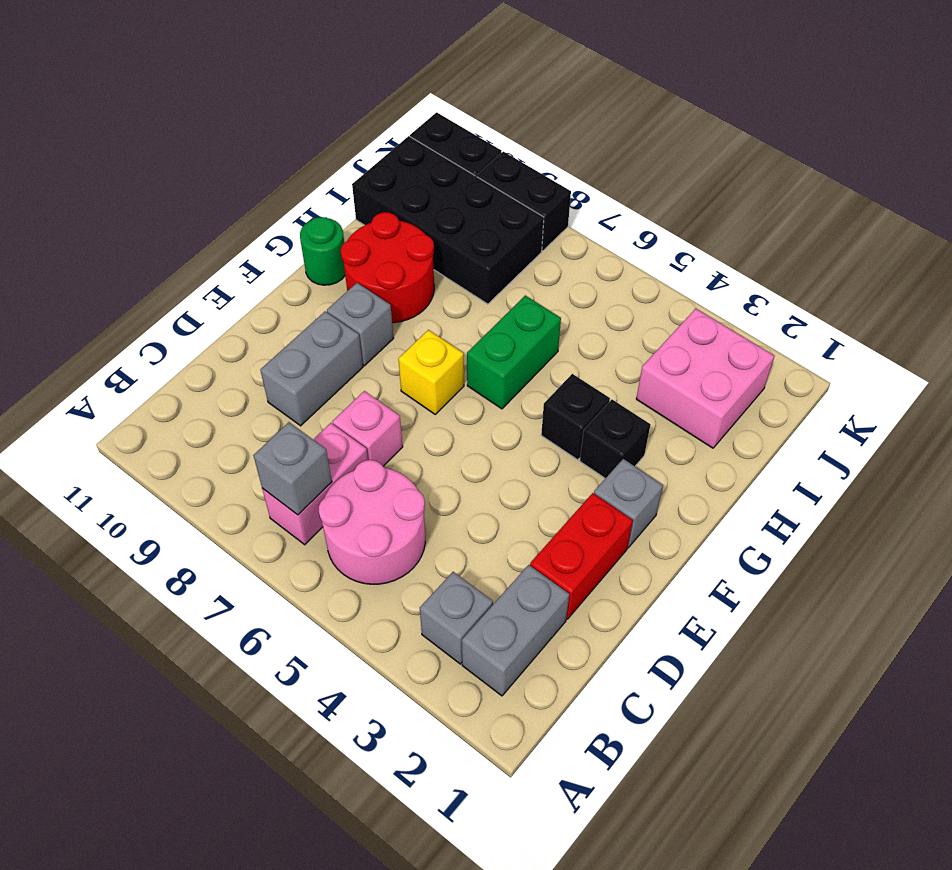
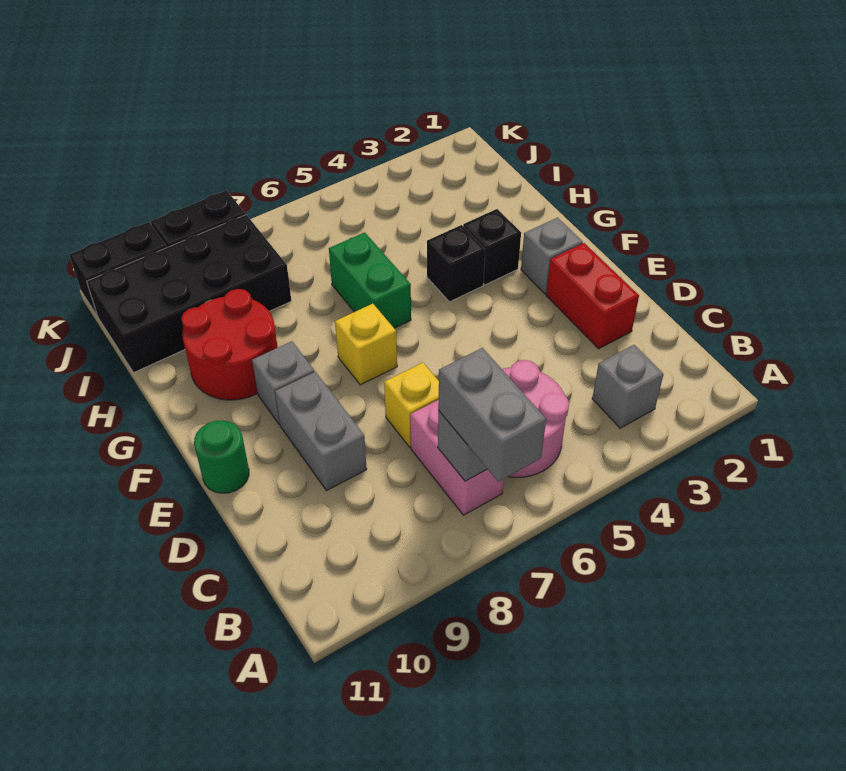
grey brick B2:C2 level 1 -> grey brick A7:B7 level 3
pink brick D7 level 1 -> yellow brick D7 level 1
green round brick G11 level 1 -> green round brick E11 level 1
pink brick I2:J3 level 1 -> none

